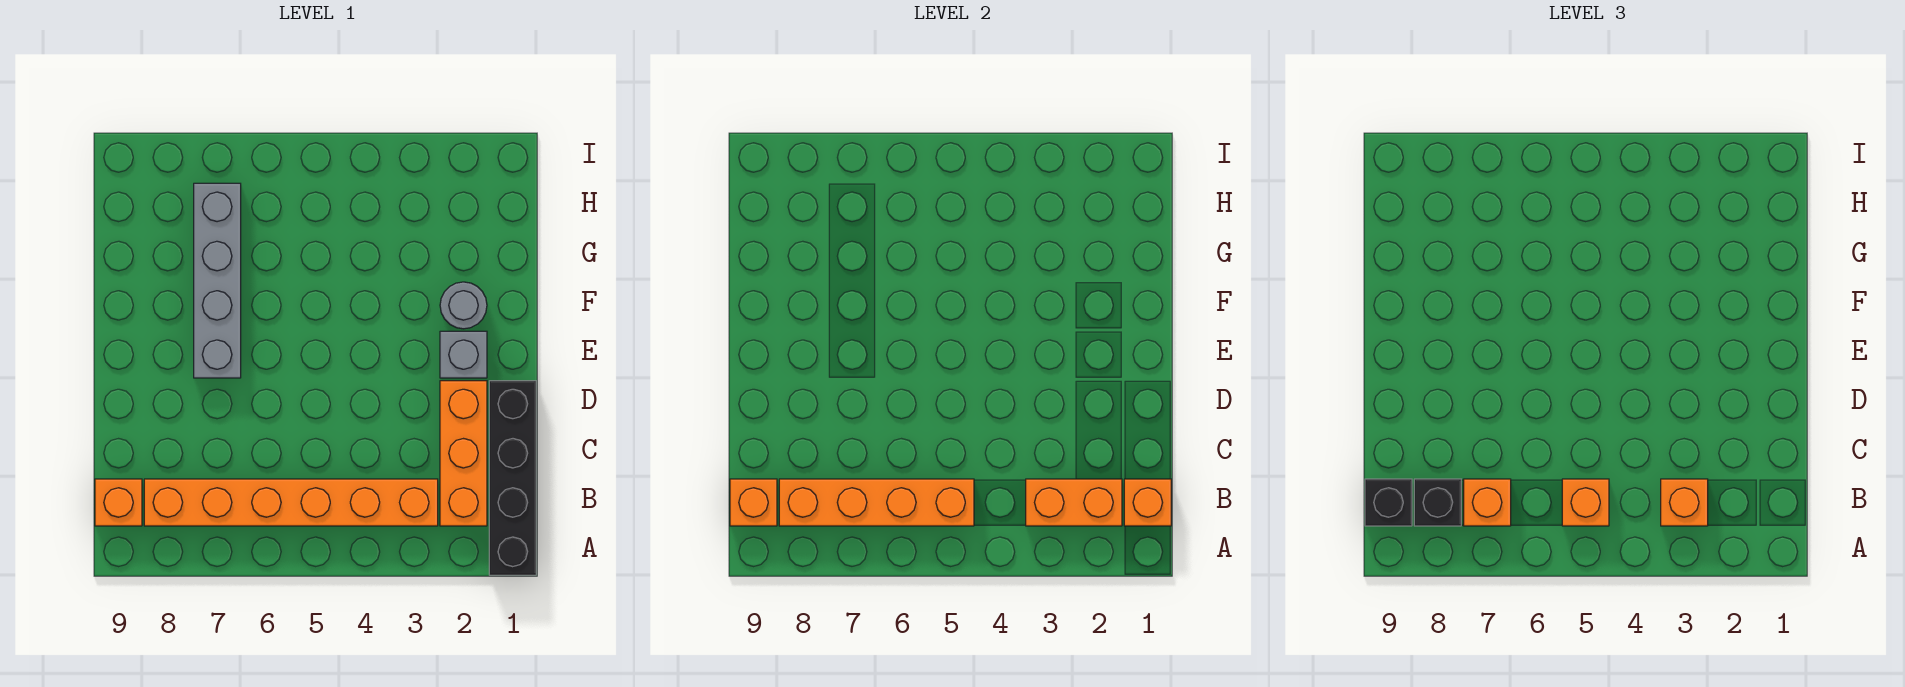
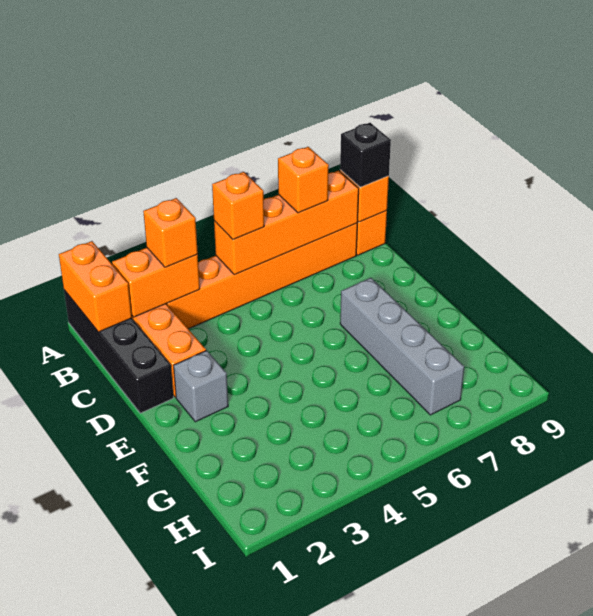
orange brick B1 level 2 -> orange brick A1:B1 level 2
black brick B8 level 3 -> none
grey round brick F2 level 1 -> none

